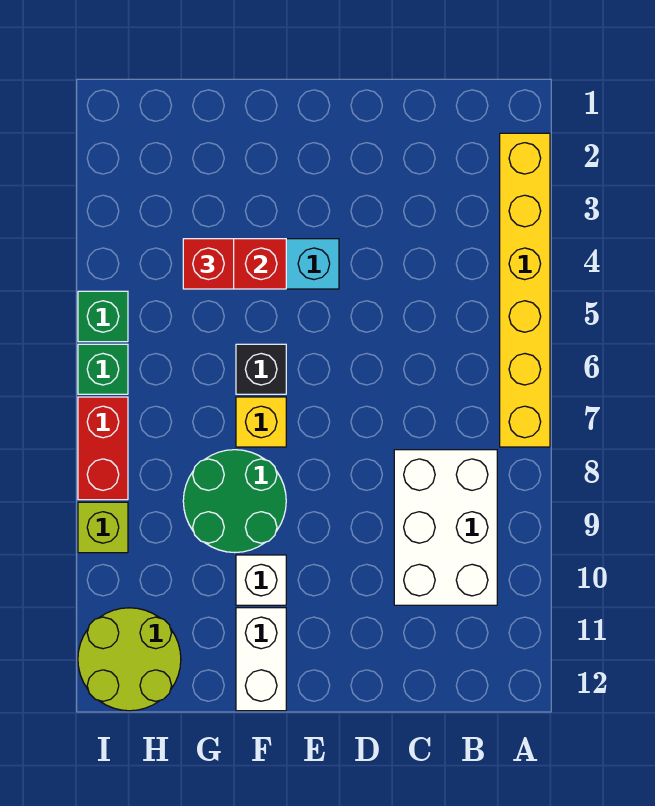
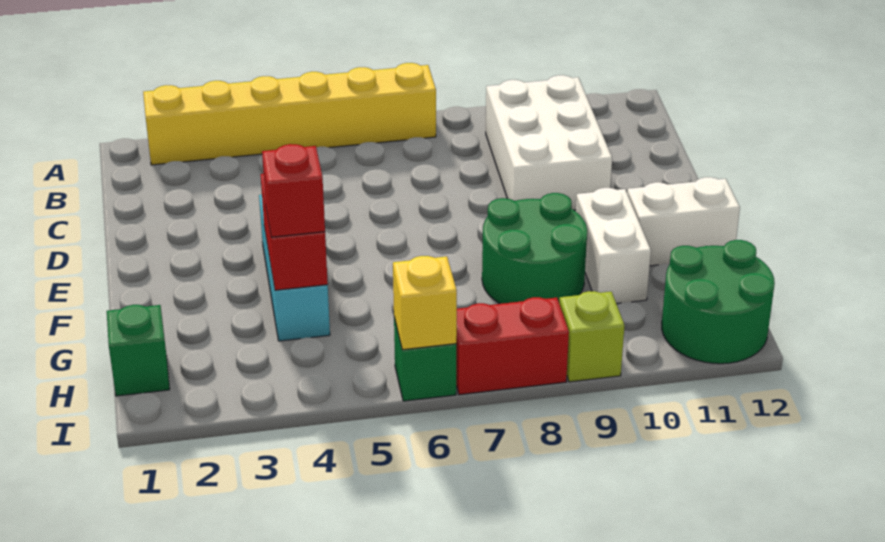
white brick B8:C10 level 1 -> white brick B9:D10 level 1
black brick F6 level 1 -> none
yellow brick F7 level 1 -> yellow brick I6 level 2
white brick F10 level 1 -> white brick F10:G10 level 1
lime round brick H11:I12 level 1 -> green round brick H11:I12 level 1
green brick I5 level 1 -> green brick H1 level 1

